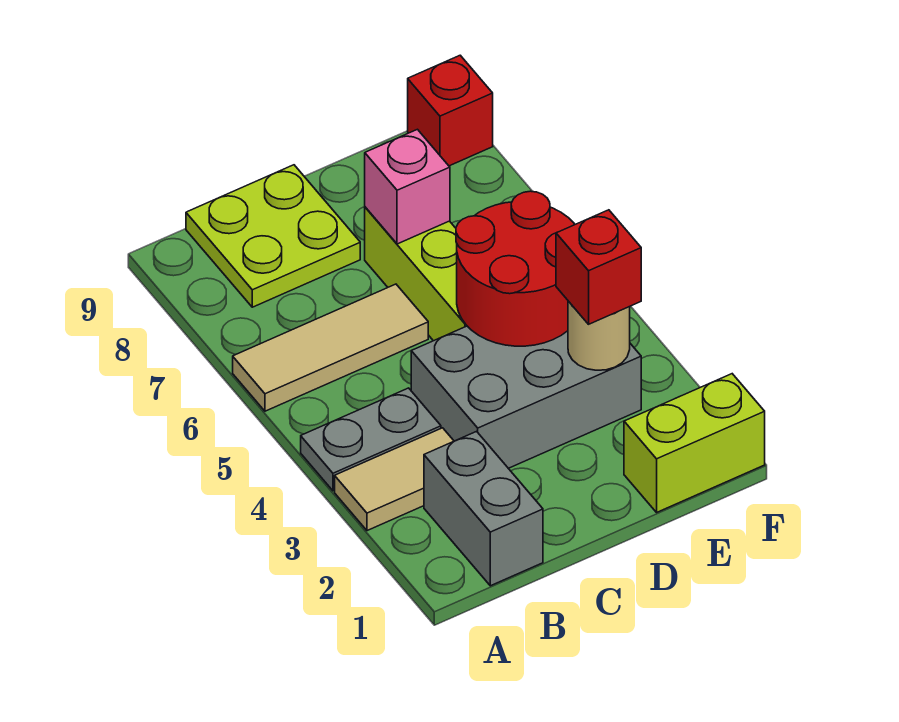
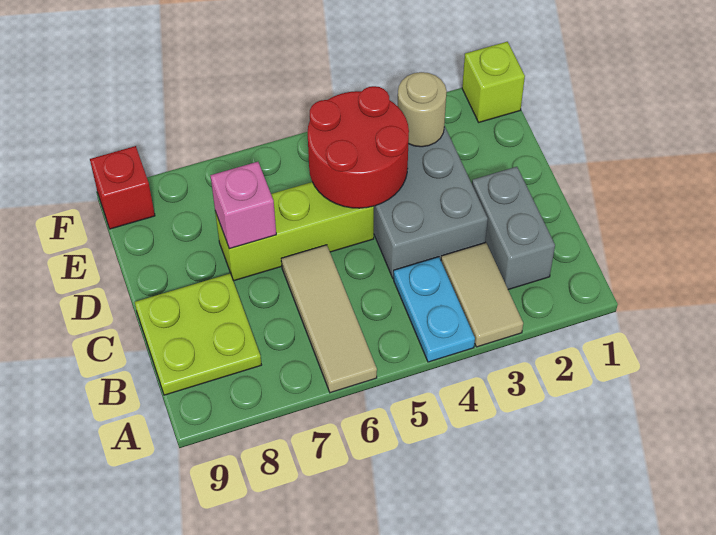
grey plate A4:B4 level 1 -> cyan plate A4:B4 level 1
grey brick B1:B2 level 1 -> grey brick B2:C2 level 1
lime brick E1:F1 level 1 -> lime brick F1 level 1
red brick E3 level 3 -> none

